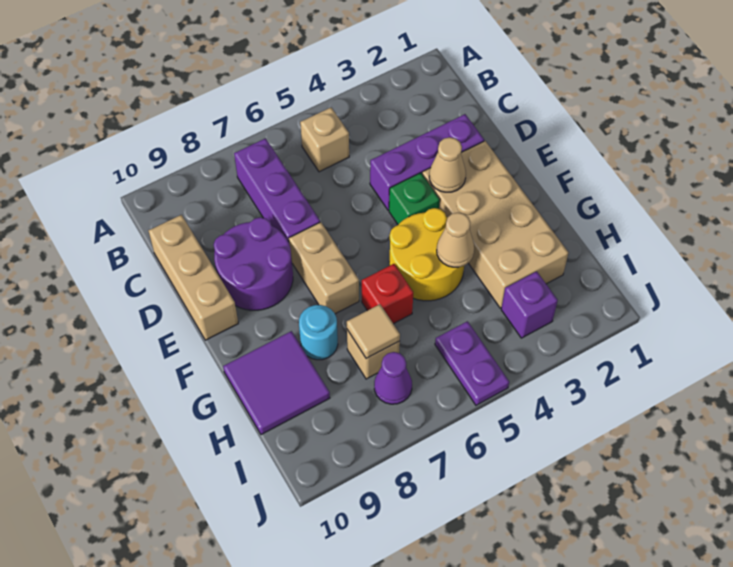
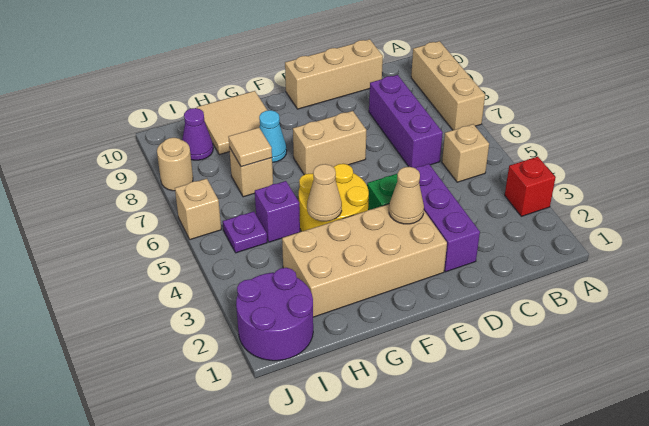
none -> tan brick A7:A9 level 1
purple brick B7:D7 level 1 -> purple brick C6:C8 level 1
purple round brick D8:E9 level 1 -> purple round brick I1:J2 level 1
red brick G6 level 1 -> red brick A3 level 1
cyan round brick G8 level 1 -> cyan cone G8 level 1
purple tile G9:H10 level 1 -> tan tile G9:H10 level 1
purple brick I3 level 1 -> purple brick H5 level 1
purple plate I5:J5 level 1 -> purple plate I5 level 1
purple cone I7 level 1 -> purple cone I9 level 1
none -> tan brick J6 level 1
none -> tan round brick J8 level 1

